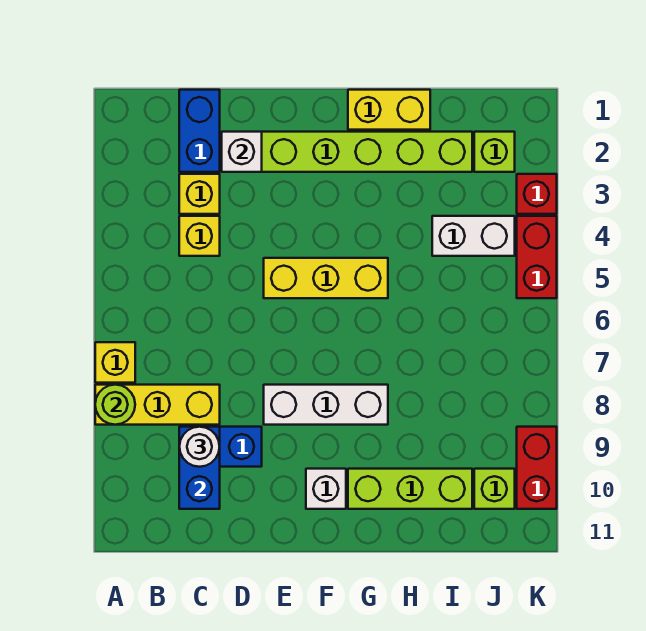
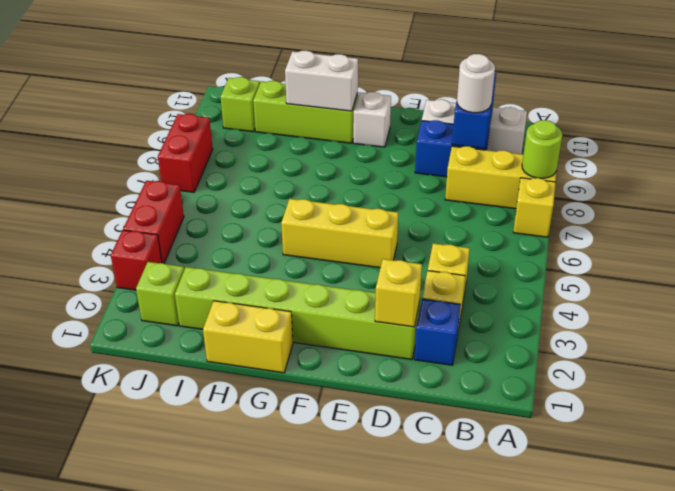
blue brick C1:C2 level 1 -> blue brick C2 level 1
white brick D2 level 2 -> yellow brick D2 level 2
white brick E8:G8 level 1 -> white brick B10:D10 level 1
white brick I4:J4 level 1 -> white brick G10:H10 level 2
red brick K9:K10 level 1 -> red brick K7:K8 level 1

